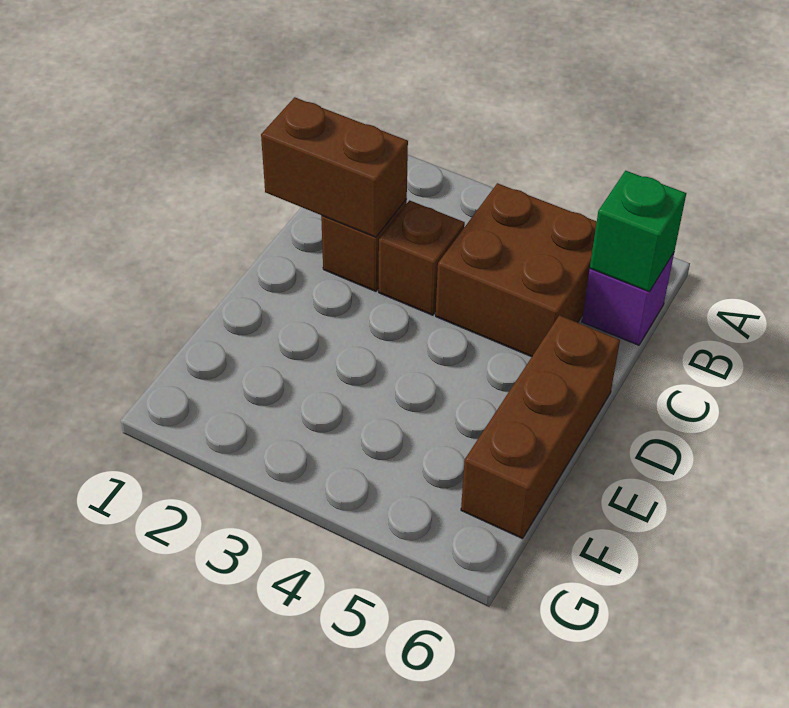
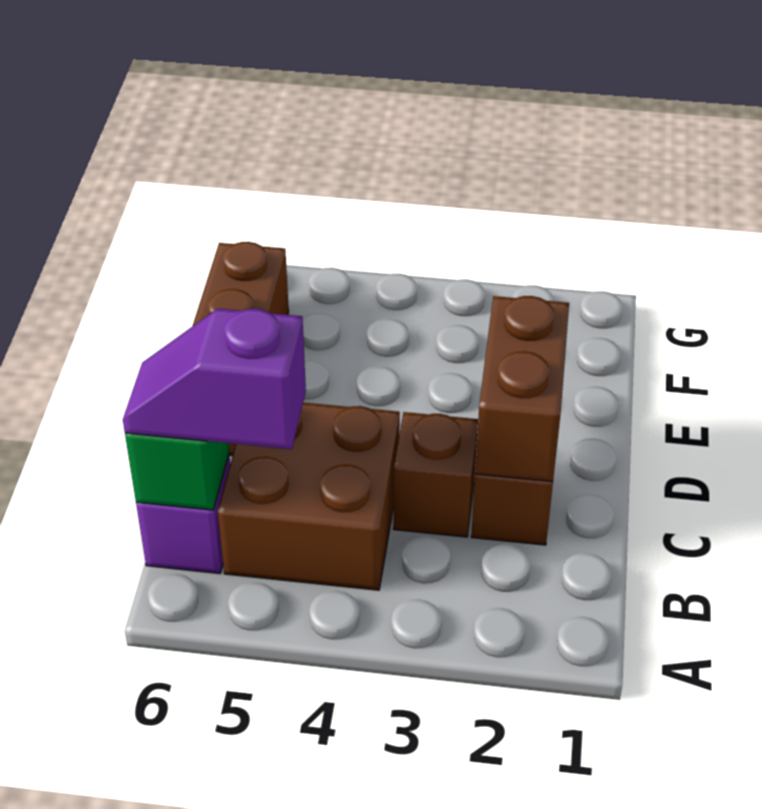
none -> purple slope B5:B6 level 3 top 5
brown brick C1:C2 level 2 -> brown brick C2:D2 level 2

